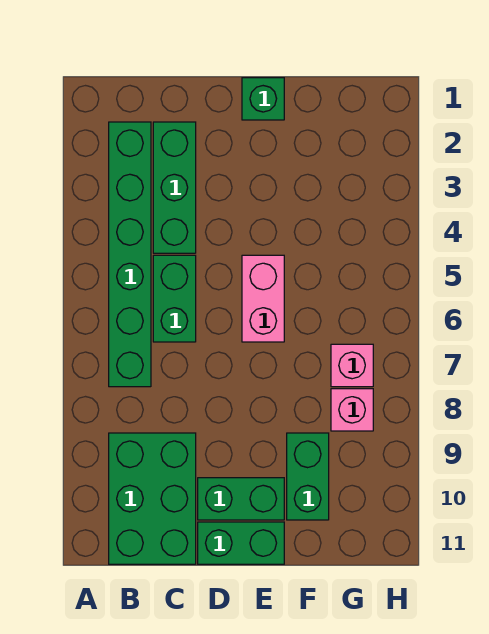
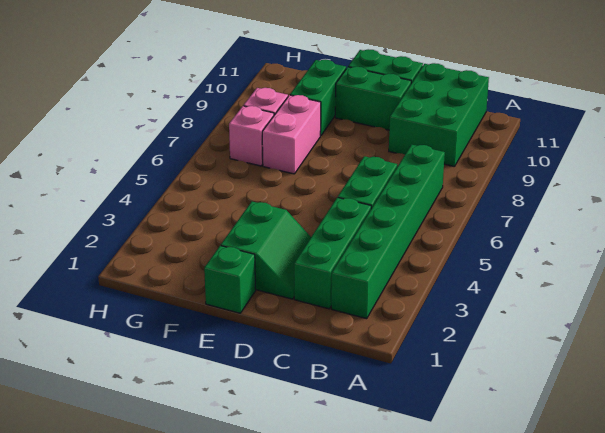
none -> green slope D2:E3 level 1 top E
pink brick E5:E6 level 1 -> pink brick F7:F8 level 1

